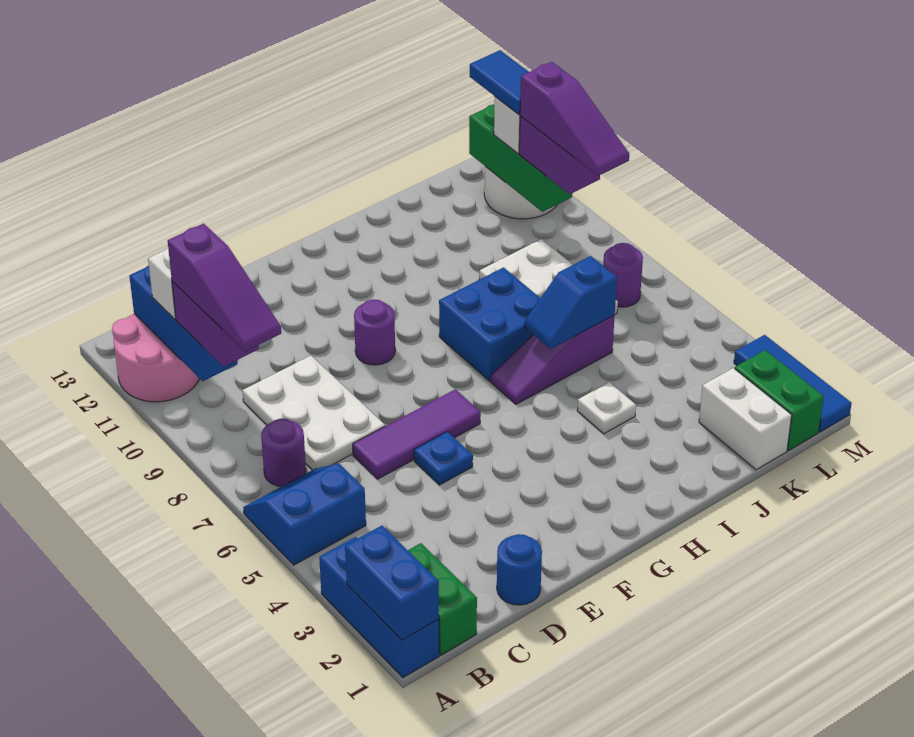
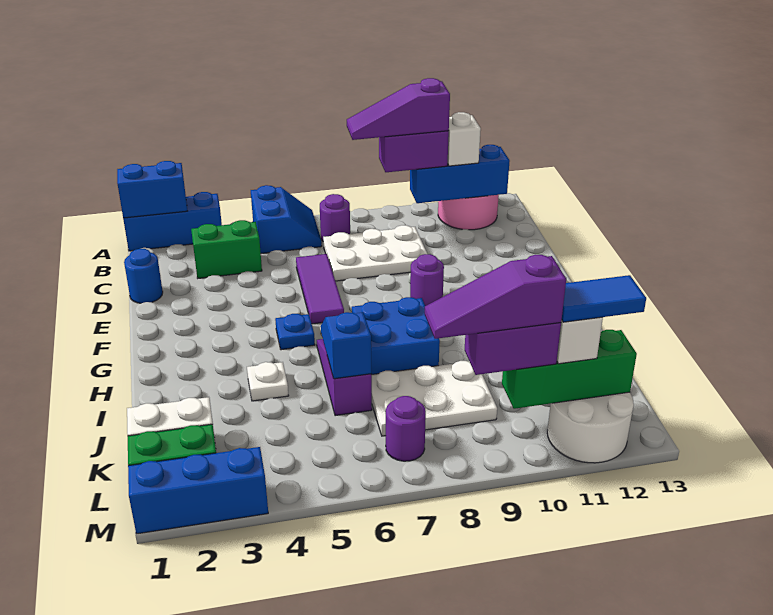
green brick B1:B2 level 1 -> green brick C3:C4 level 1
blue plate E5 level 1 -> blue plate G5 level 1
blue tile M1:M3 level 1 -> blue brick M1:M3 level 1

